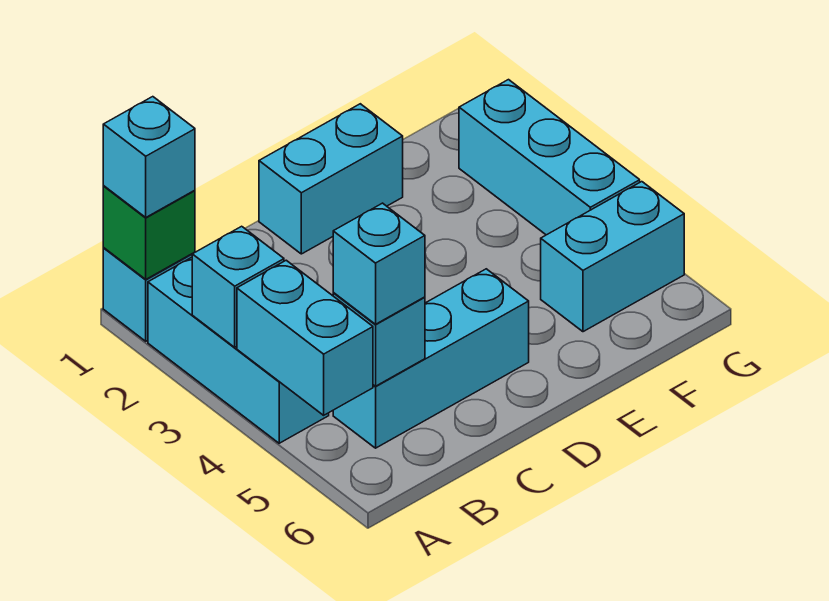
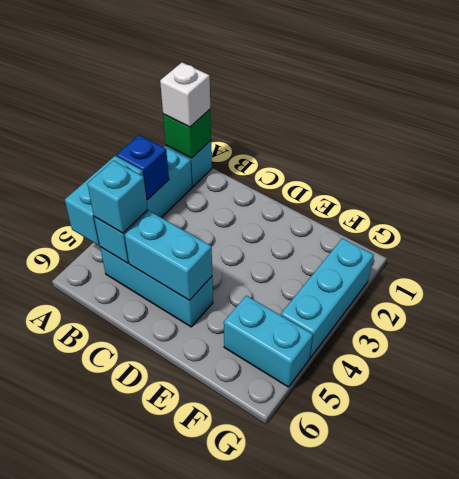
cyan brick A1 level 3 -> white brick A1 level 3
cyan brick A3 level 2 -> blue brick A3 level 2
cyan brick D1:E1 level 1 -> cyan brick C5:D5 level 2

